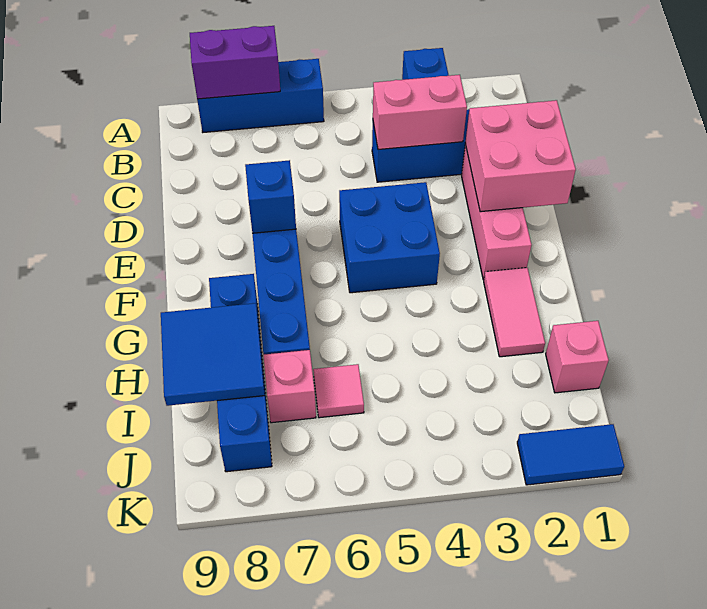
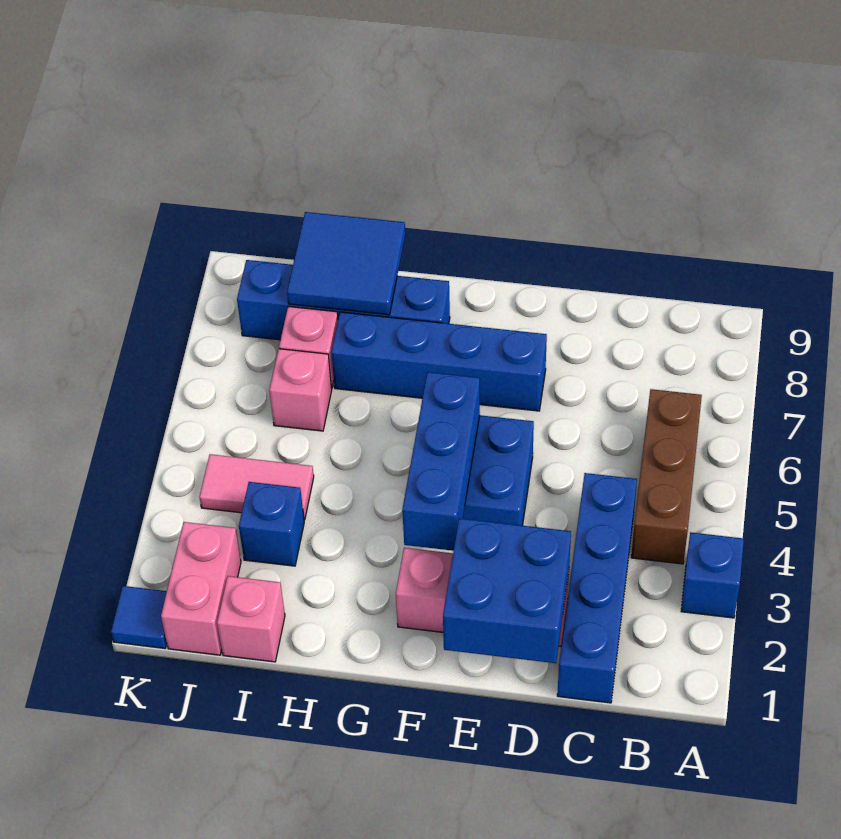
blue brick A6:A8 level 1 -> blue brick F3:F5 level 2
purple brick A7:A8 level 2 -> none
none -> brown brick B4:B6 level 1
pink brick C3:C4 level 2 -> pink brick J1:J2 level 1
pink brick D1:E2 level 2 -> blue brick D1:E2 level 2
blue brick E7 level 2 -> blue brick I3 level 1
pink tile G2:H2 level 1 -> pink tile I4:J4 level 1
pink tile I6 level 1 -> pink brick I6 level 1
blue tile K1:K2 level 1 -> blue tile K1 level 1

